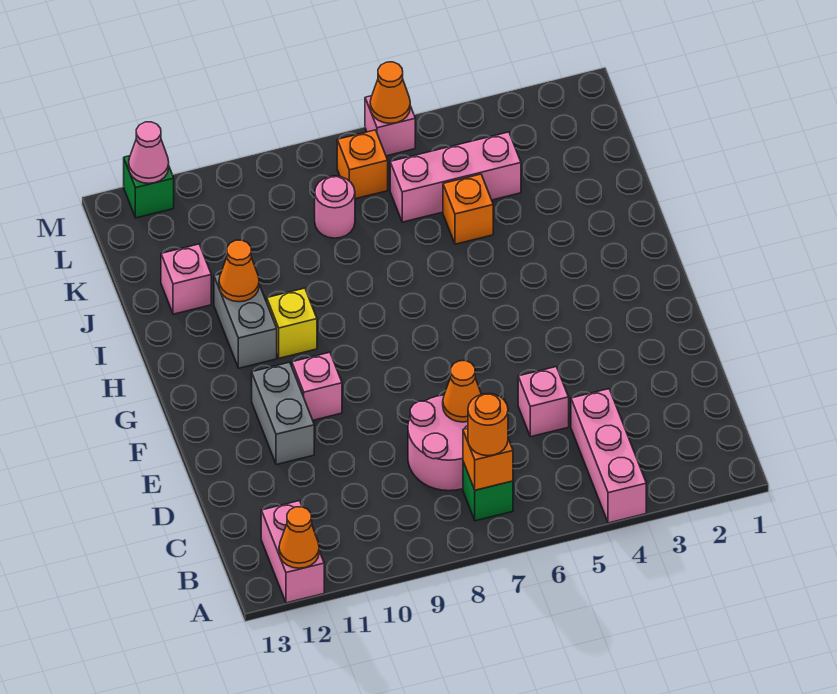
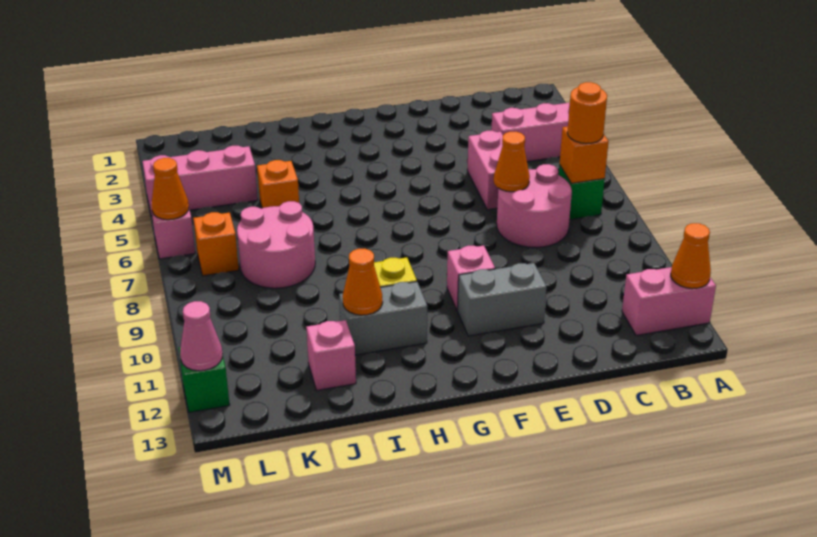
pink brick D5 level 1 -> pink brick D5:D6 level 1
pink brick K4:K6 level 1 -> pink brick K4:M4 level 1
pink round brick K8 level 1 -> pink round brick J7:K8 level 1

